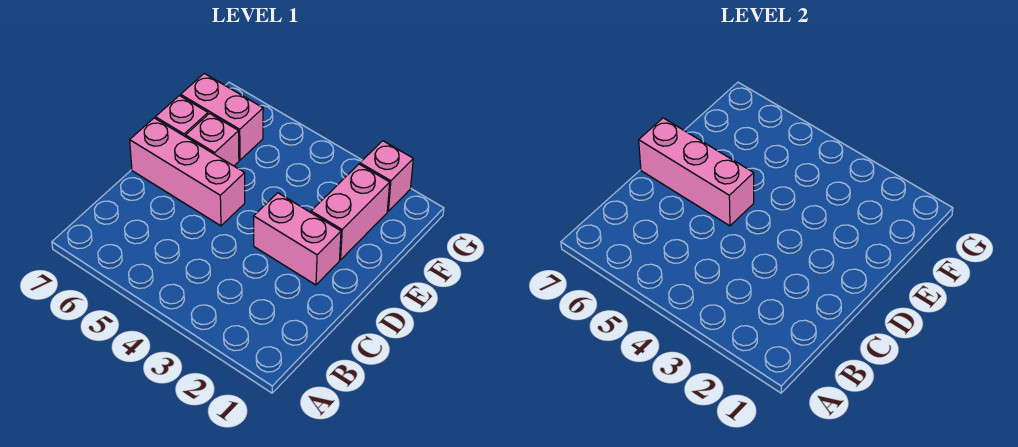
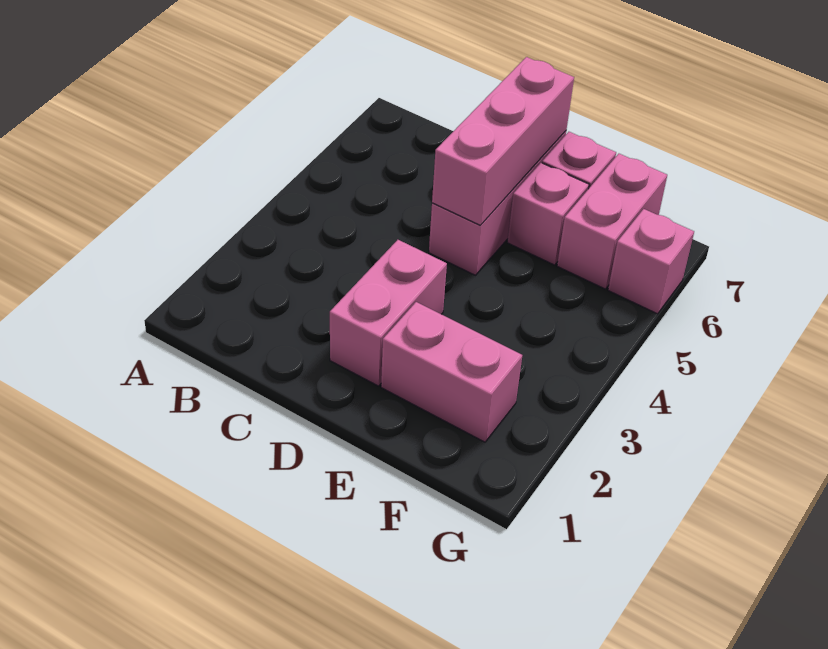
pink brick G2 level 1 -> pink brick G6 level 1

